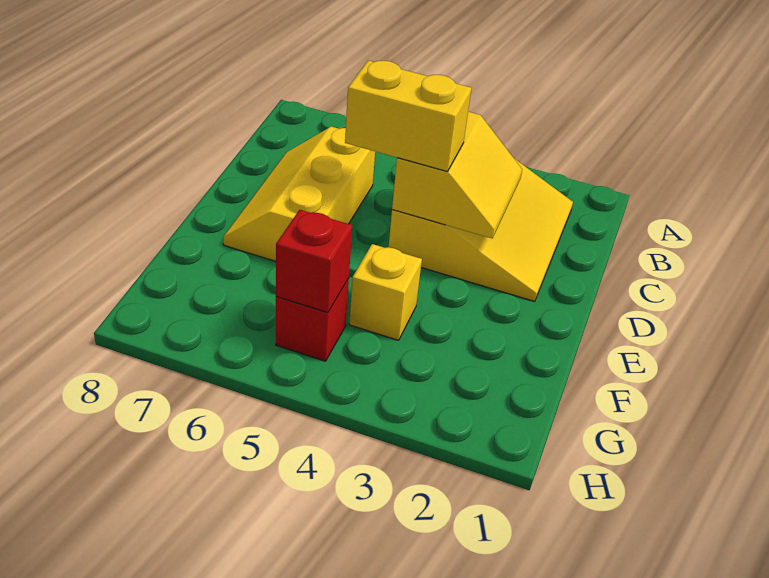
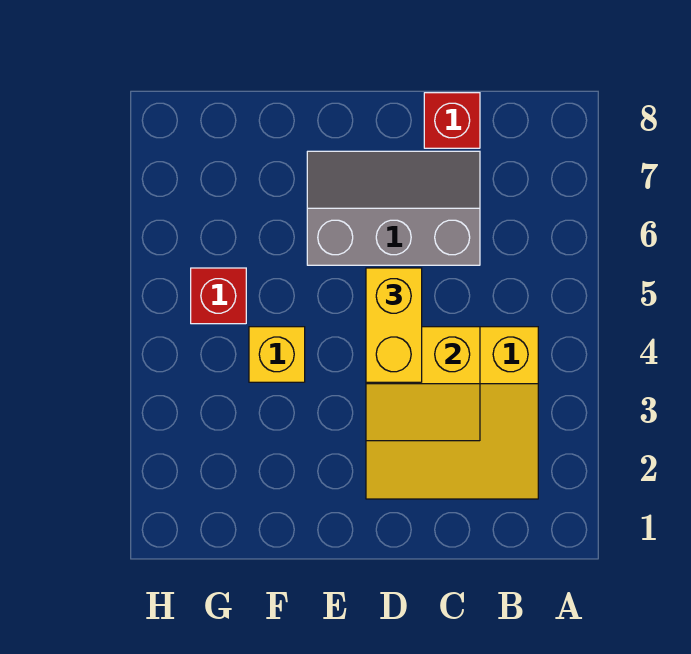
yellow slope C6:E7 level 1 top 6 -> grey slope C6:E7 level 1 top 6
red brick G5 level 2 -> red brick C8 level 1

